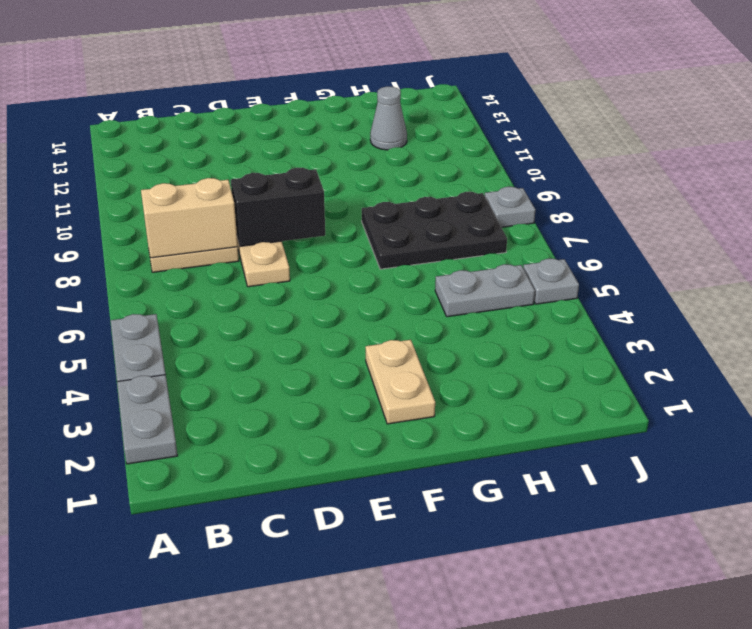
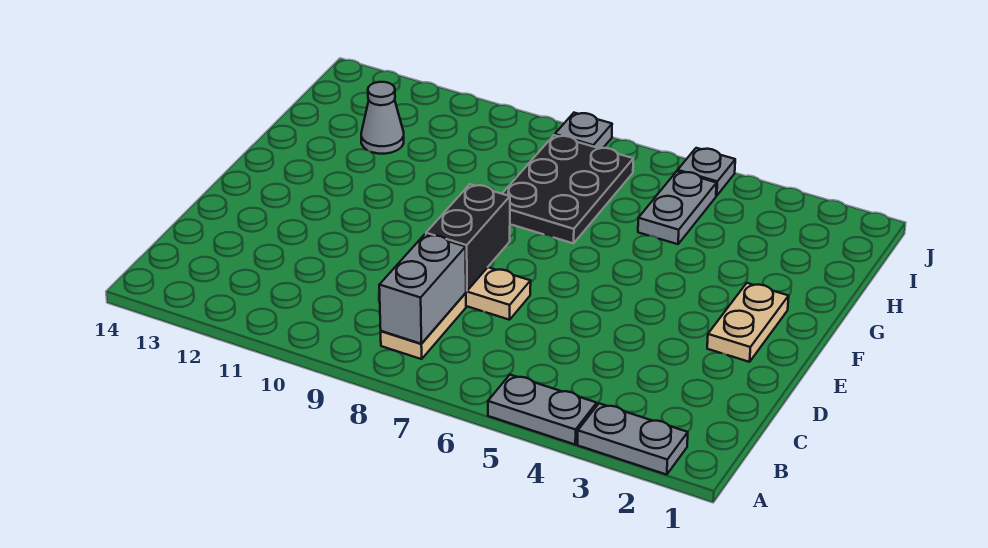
tan brick B8:C8 level 2 -> grey brick B8:C8 level 2
tan plate F2:F3 level 1 -> tan plate E2:F2 level 1

